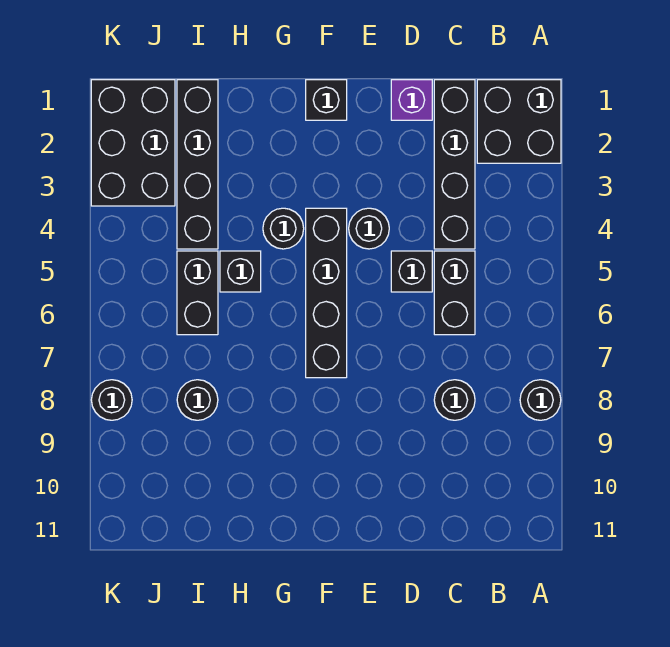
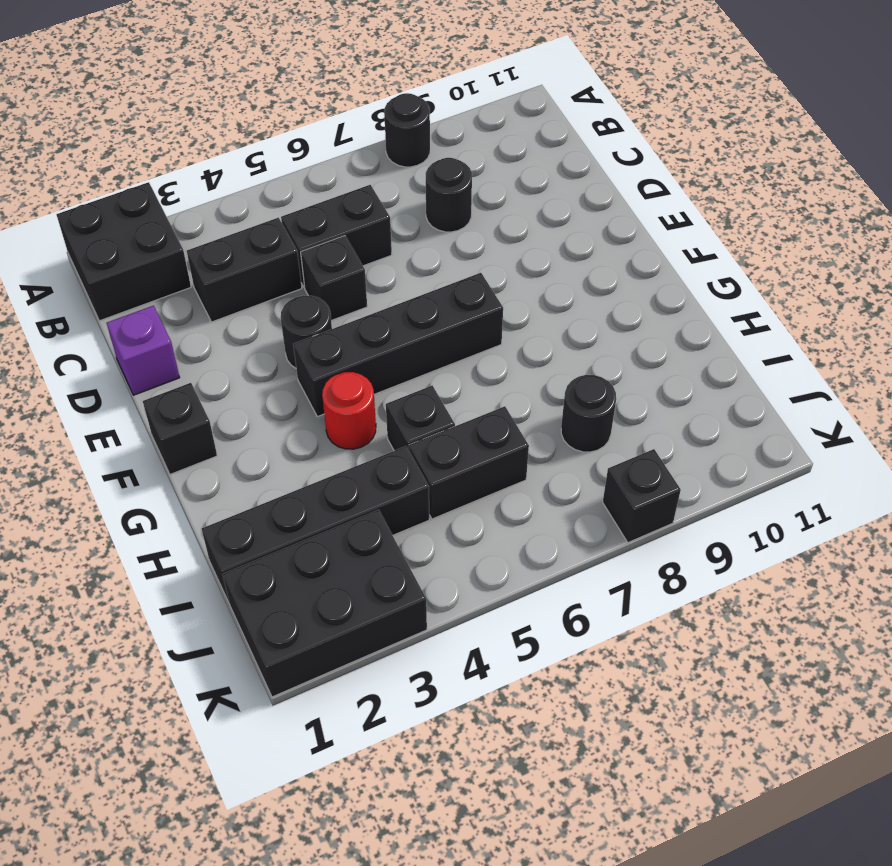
black brick C1:C4 level 1 -> black brick C3:C4 level 1
black round brick G4 level 1 -> red round brick G4 level 1
black round brick K8 level 1 -> black brick K8 level 1

